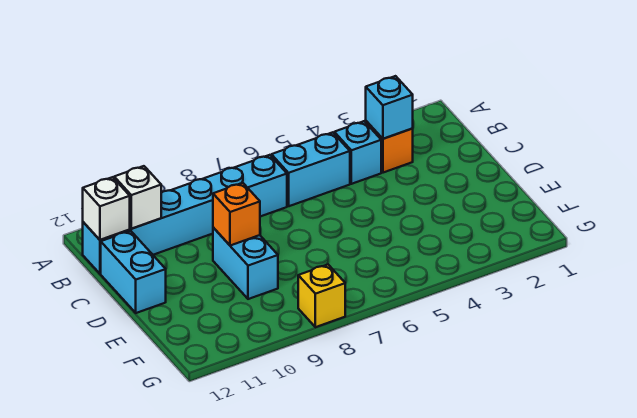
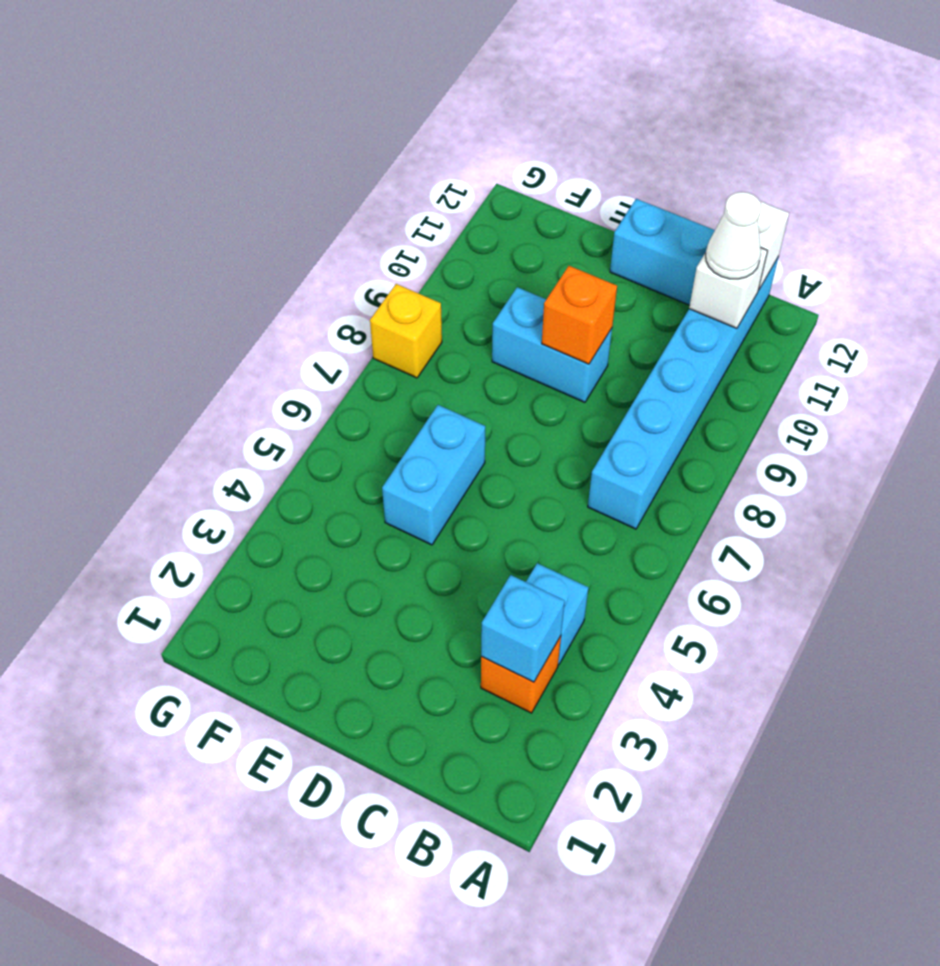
cyan brick B5:B6 level 1 -> cyan brick E5:E6 level 1
none -> white cone B11 level 3

